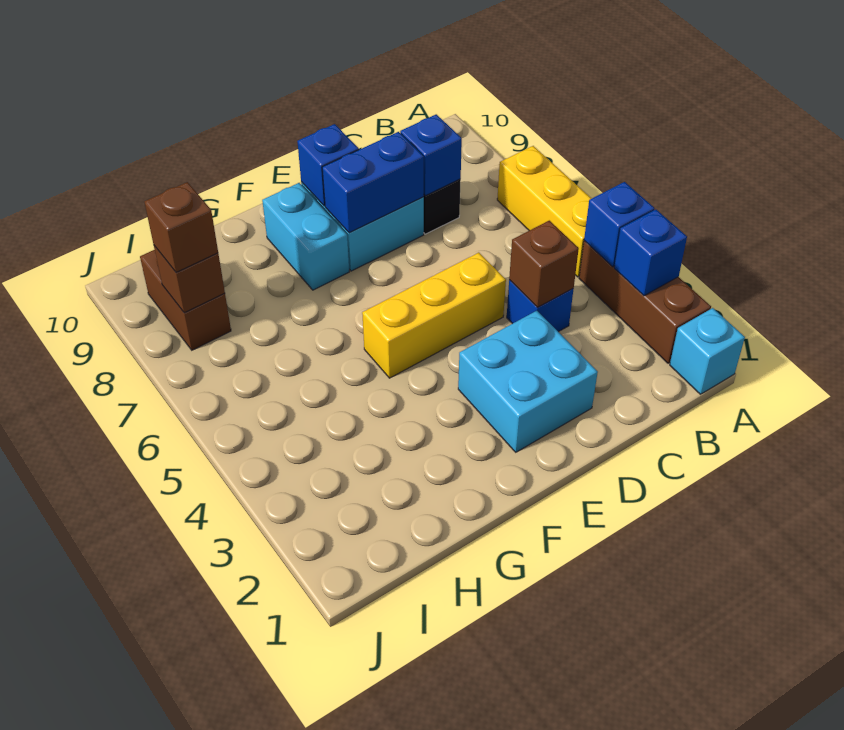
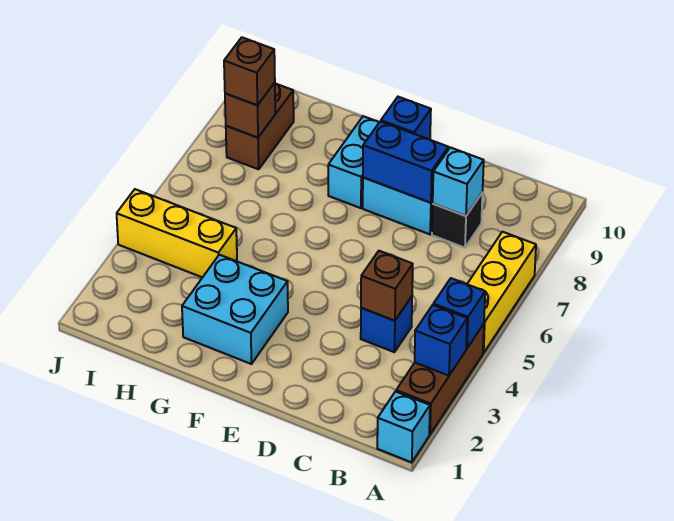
blue brick C8 level 2 -> cyan brick C8 level 2
cyan brick D2:E3 level 1 -> cyan brick F2:G3 level 1
yellow brick D5:F5 level 1 -> yellow brick H4:J4 level 1

